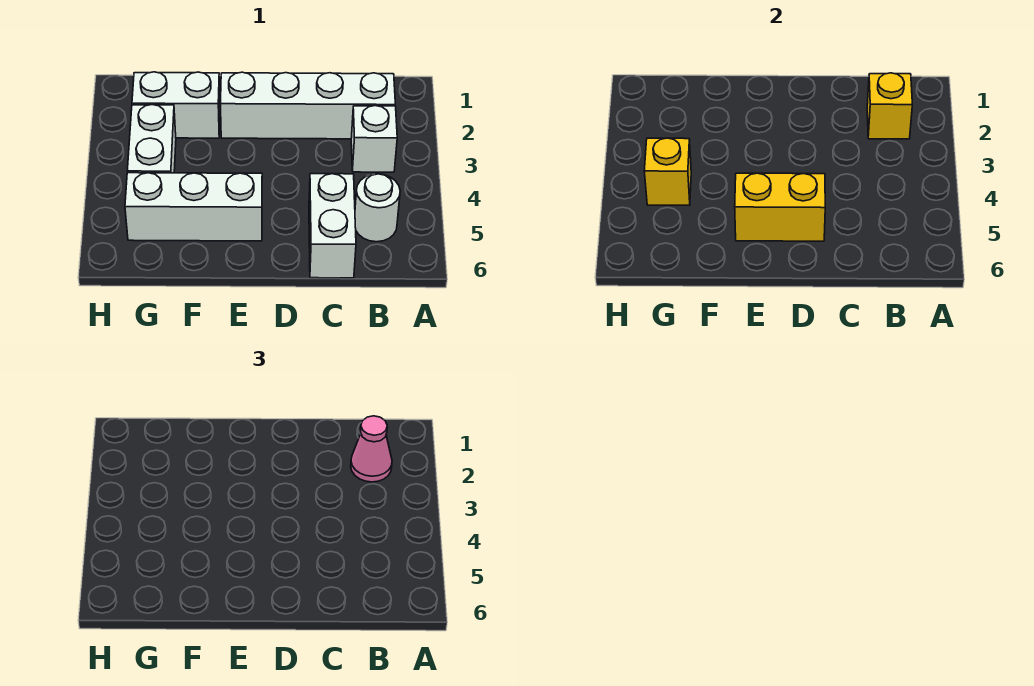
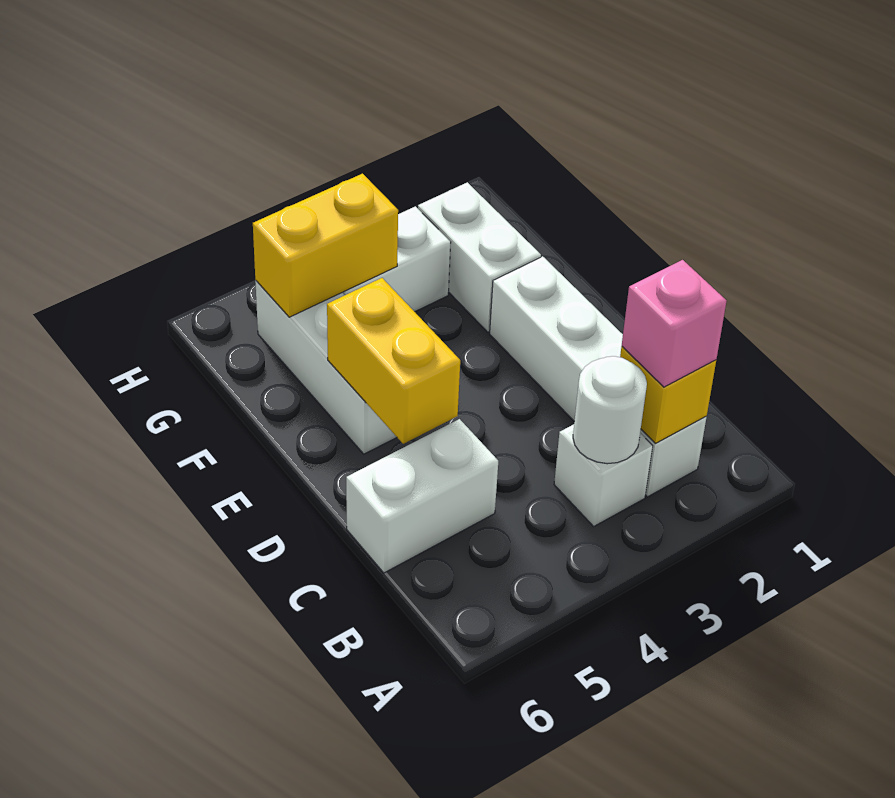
pink cone B2 level 3 -> pink brick B2 level 3
white round brick B5 level 1 -> white round brick B3 level 2
yellow brick G4 level 2 -> yellow brick G4:G5 level 2

